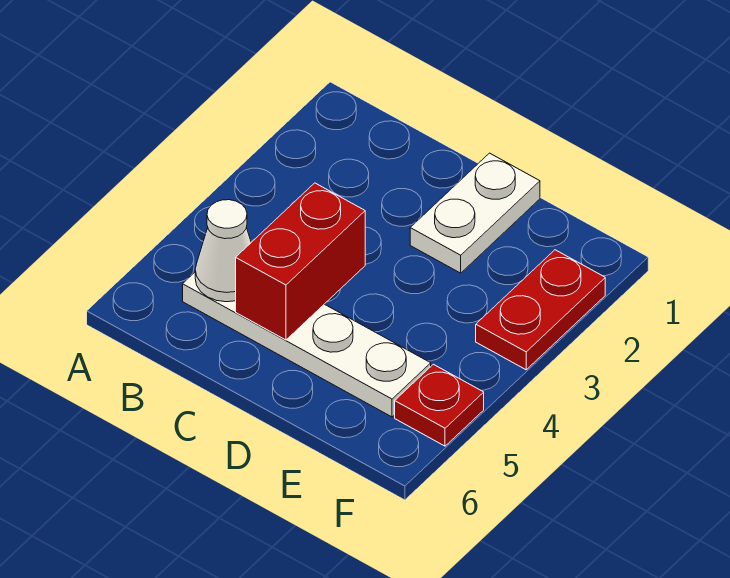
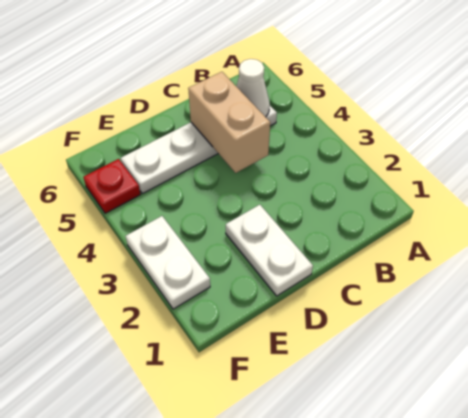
red brick C4:C5 level 2 -> tan brick C4:C5 level 2
red plate F2:F3 level 1 -> white plate F2:F3 level 1

